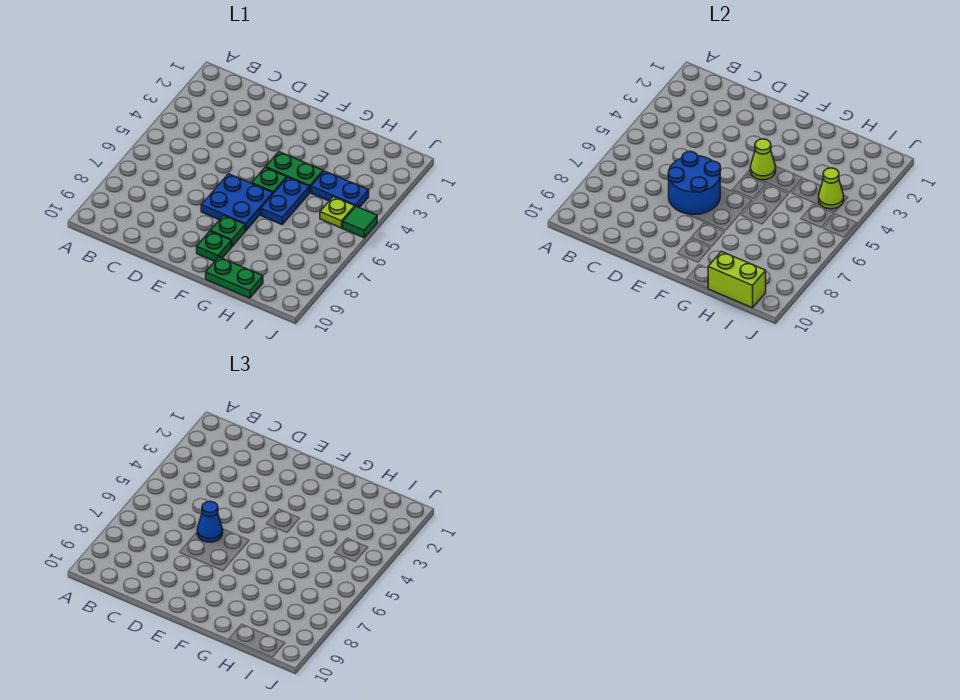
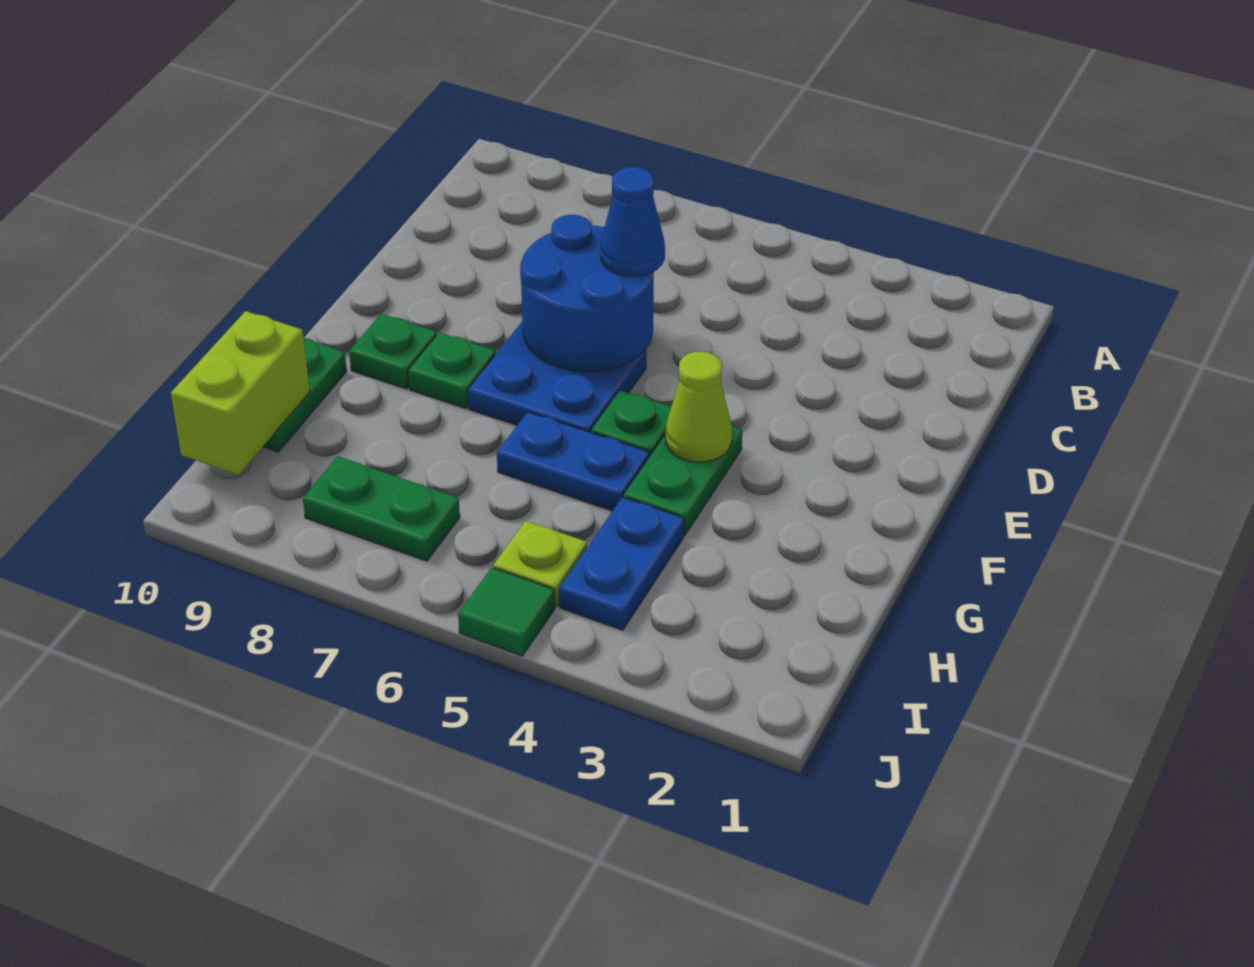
lime cone I4 level 2 -> none
none -> green plate I7:I8 level 1

